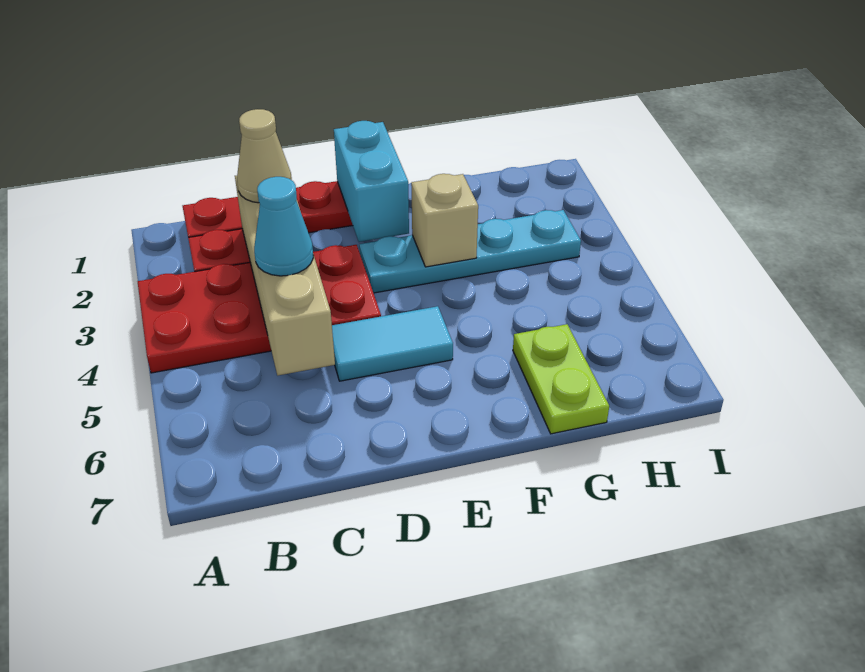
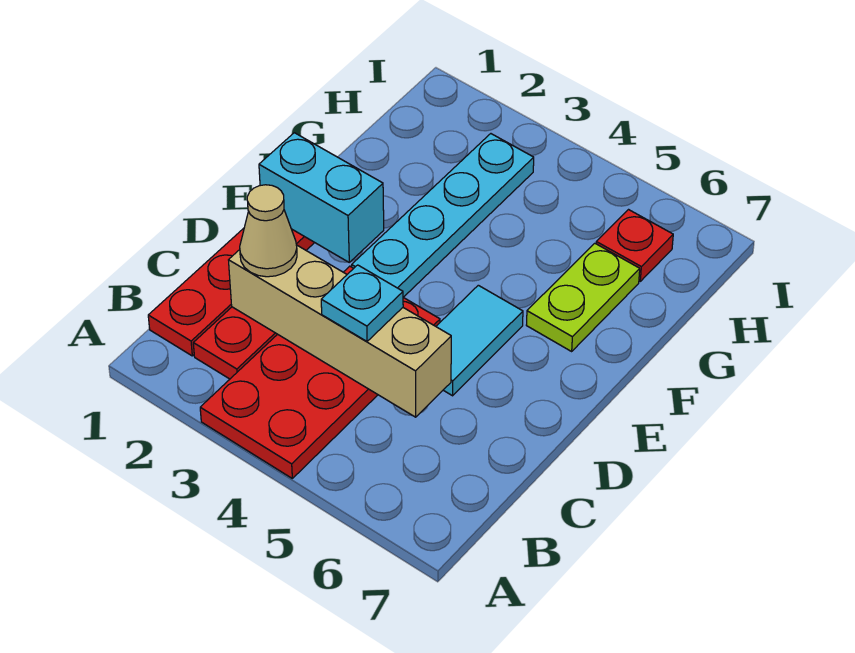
cyan cone C4 level 3 -> cyan plate C4 level 3
tan brick F3 level 2 -> none
lime plate G6:G7 level 1 -> lime plate F6:G6 level 1
none -> red plate H6 level 1

